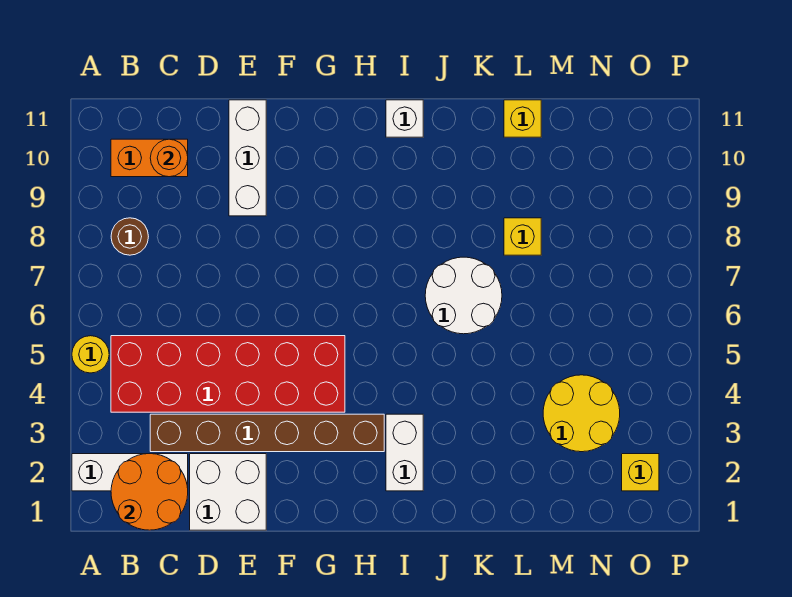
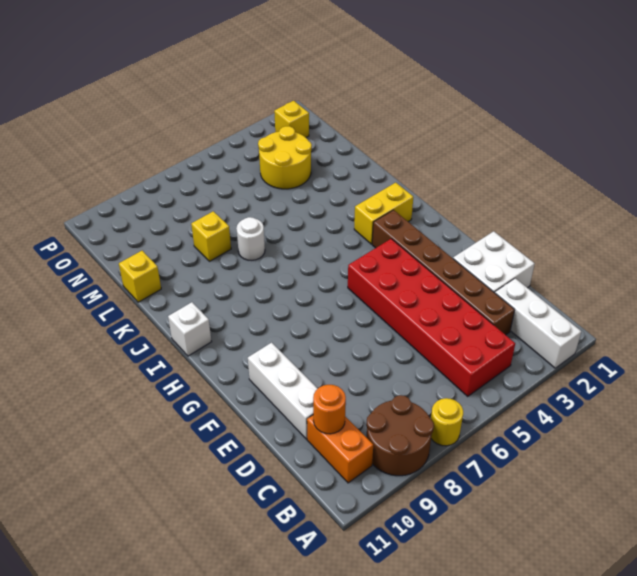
yellow round brick A5 level 1 -> yellow round brick A7 level 1
orange round brick B1:C2 level 2 -> none
brown round brick B8 level 1 -> brown round brick A8:B9 level 1
white brick E9:E11 level 1 -> white brick D10:F10 level 1
white brick I2:I3 level 1 -> yellow brick I2:I3 level 1
white round brick J6:K7 level 1 -> white round brick K7 level 1

